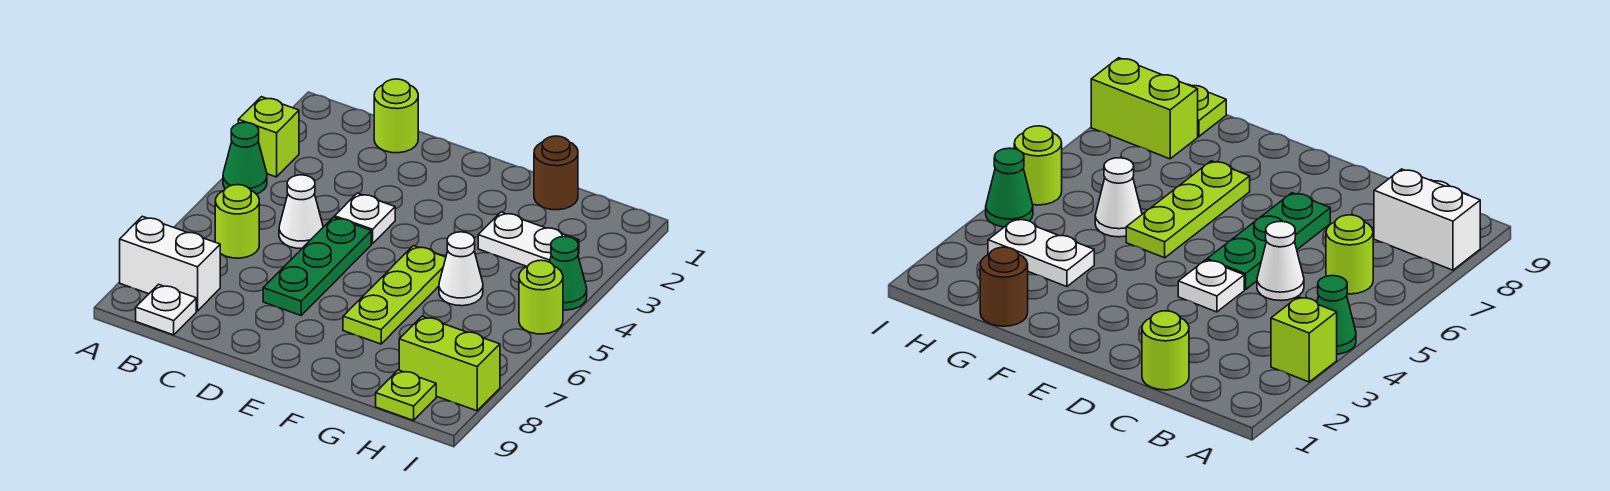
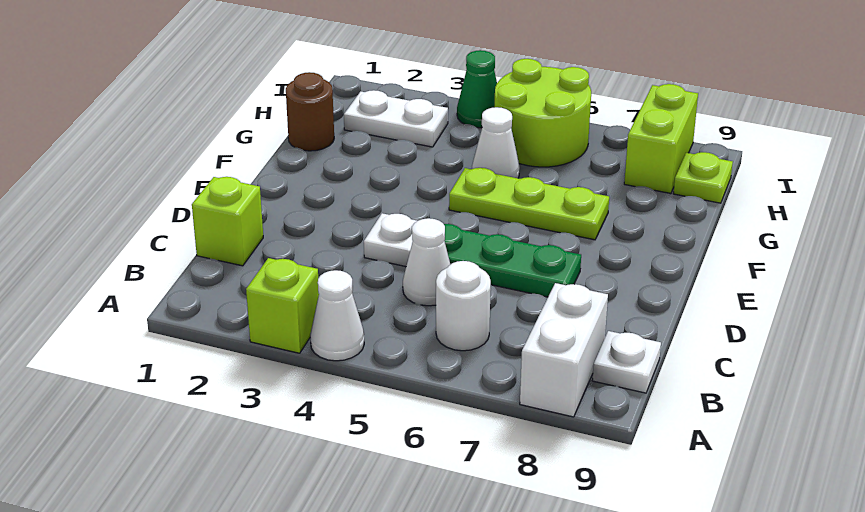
green cone A4 level 1 -> white cone A4 level 1
lime round brick B6 level 1 -> white round brick B6 level 1
lime round brick C1 level 1 -> lime brick C1 level 1
white plate G3:H3 level 1 -> white plate H2:H3 level 1
lime round brick I5 level 1 -> lime round brick H5:I6 level 1

